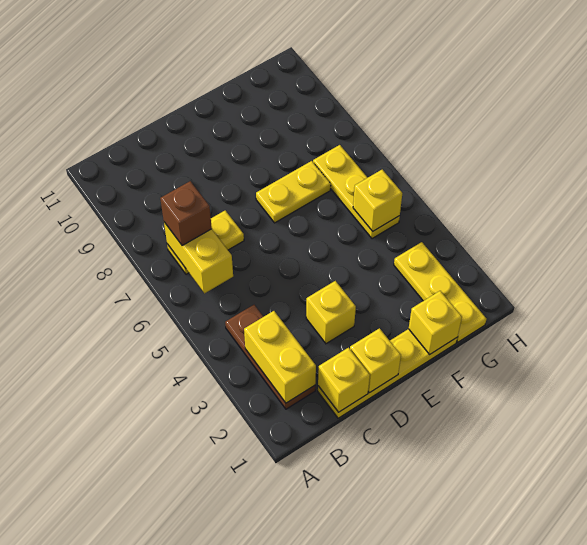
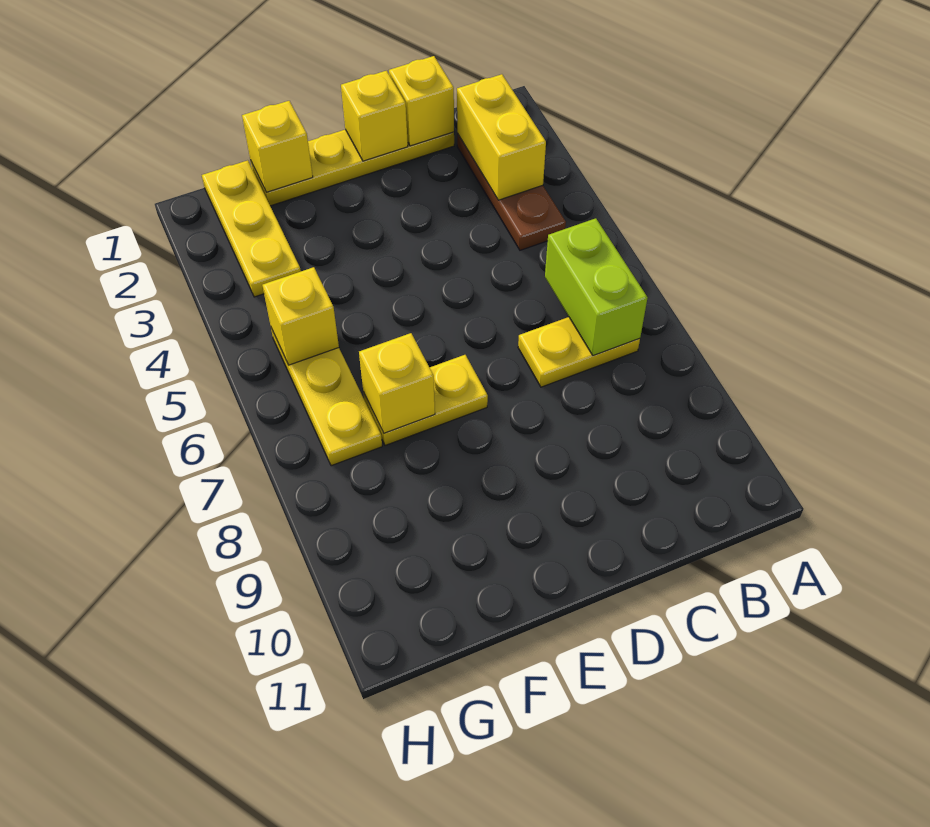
yellow brick B6:B7 level 2 -> lime brick B6:B7 level 2
brown brick B7 level 3 -> none
yellow brick D3 level 1 -> yellow brick F7 level 2

